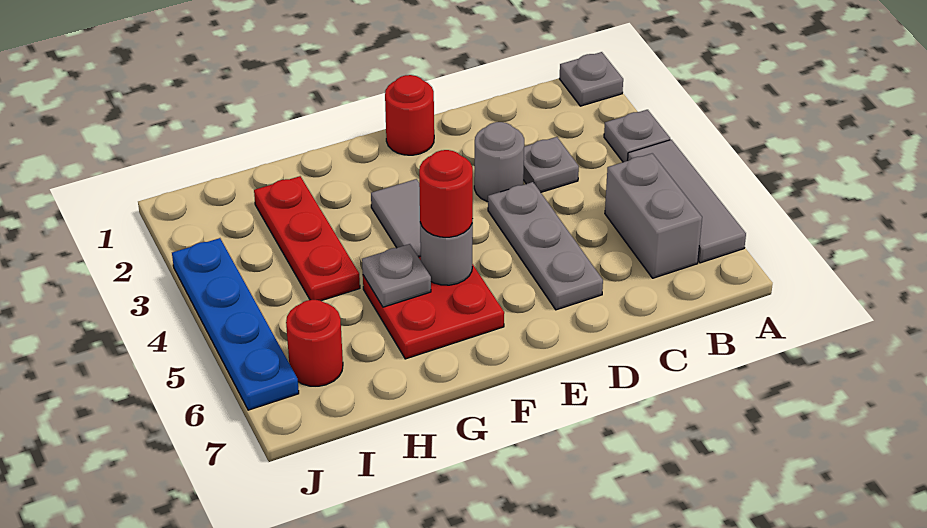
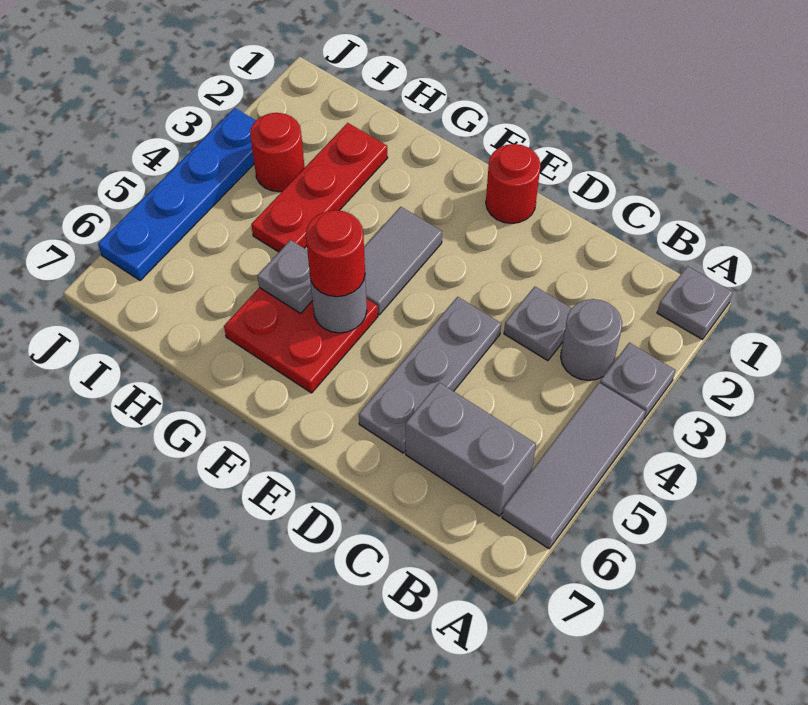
grey brick B5:B6 level 1 -> grey brick B6:C6 level 1
grey round brick D3 level 1 -> grey round brick B3 level 1
red round brick I6 level 1 -> red round brick I3 level 1

